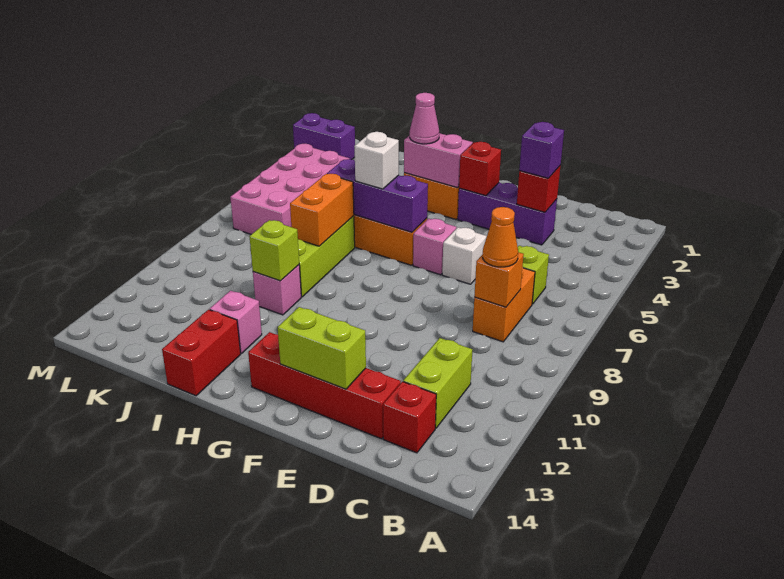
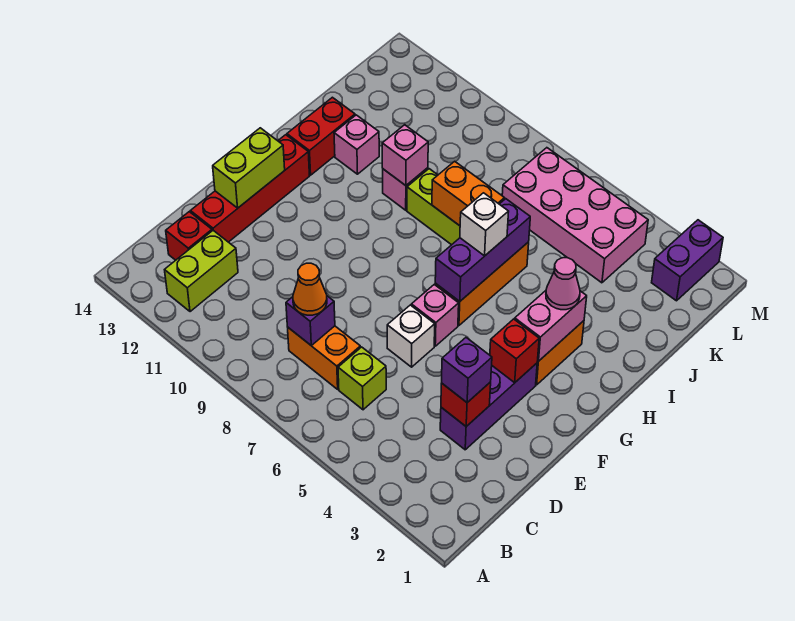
orange brick C8 level 2 -> purple brick C8 level 2
lime brick C11:C12 level 1 -> lime brick B12:C12 level 1
lime brick I10 level 2 -> pink brick I10 level 2
red brick I13:I14 level 1 -> red brick H13:I13 level 1

